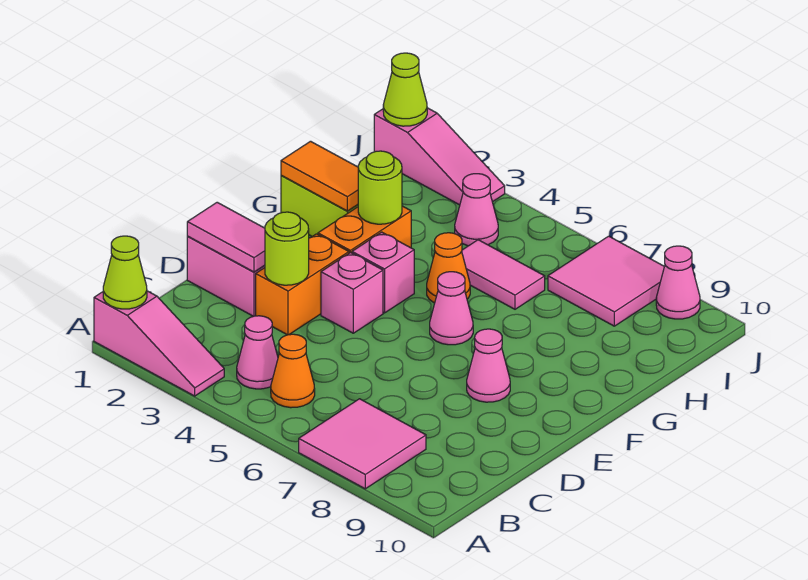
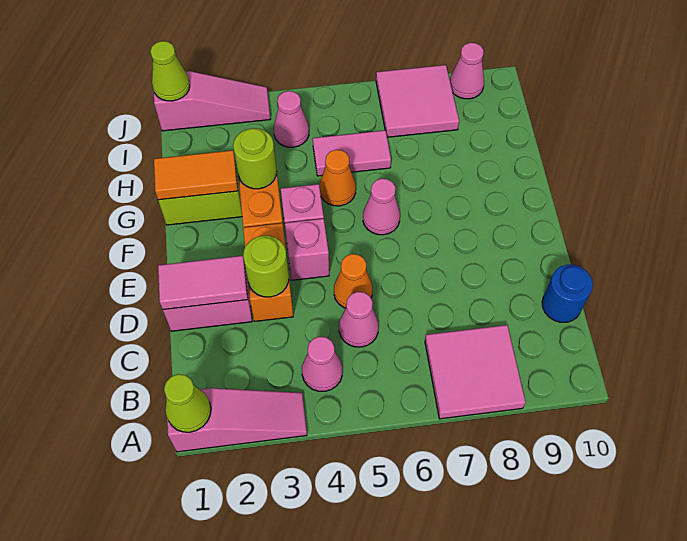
orange cone B5 level 1 -> orange cone D5 level 1
none -> blue round brick C10 level 1
pink cone E8 level 1 -> pink cone C5 level 1

